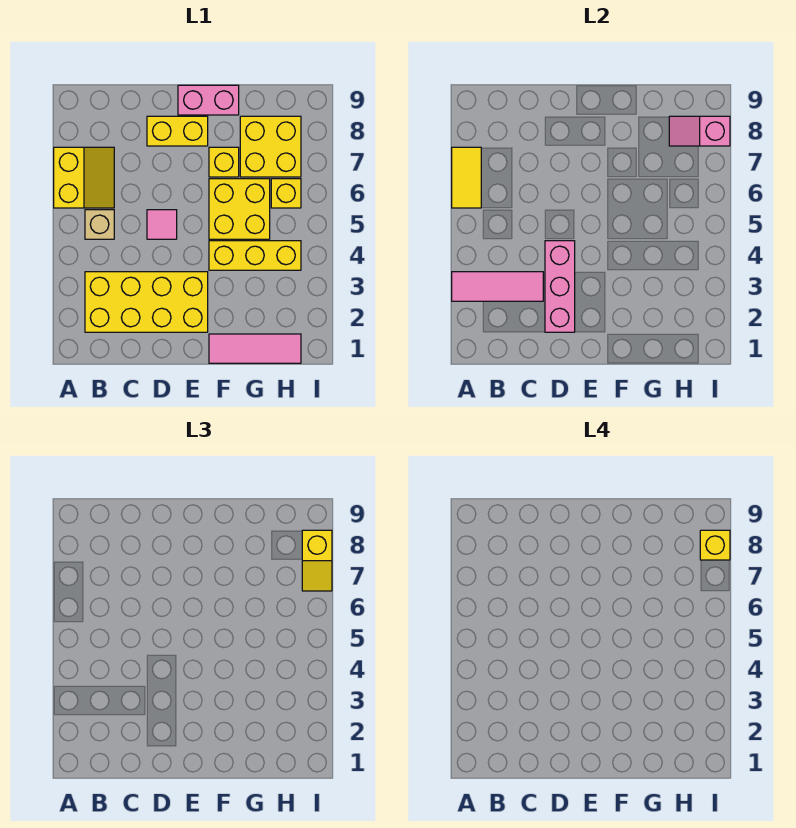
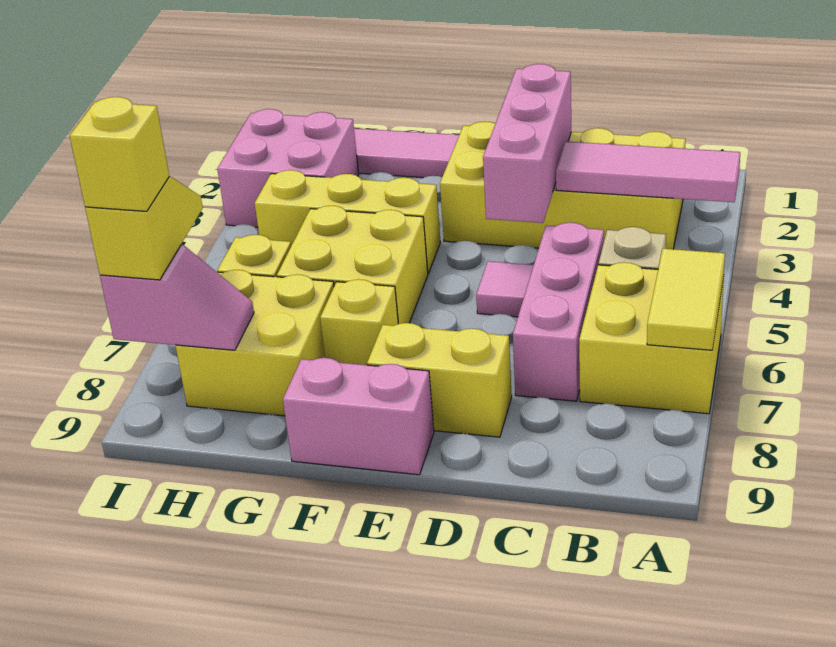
yellow slope A6:B7 level 1 top A -> yellow brick A6:B7 level 1
none -> pink brick C5:C7 level 1
none -> pink brick H2:I3 level 1

